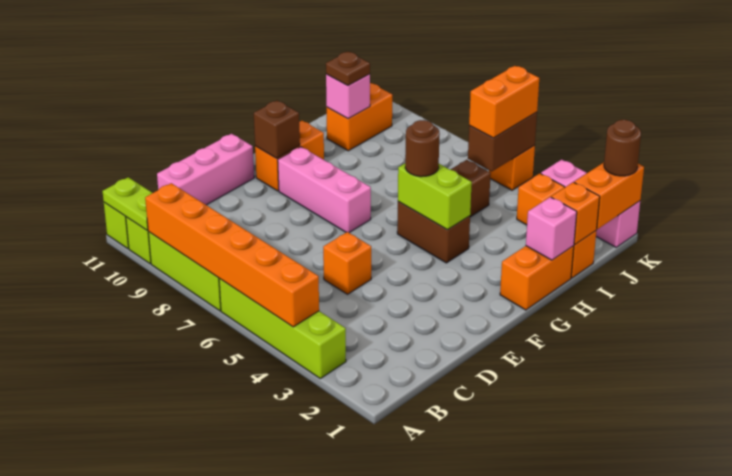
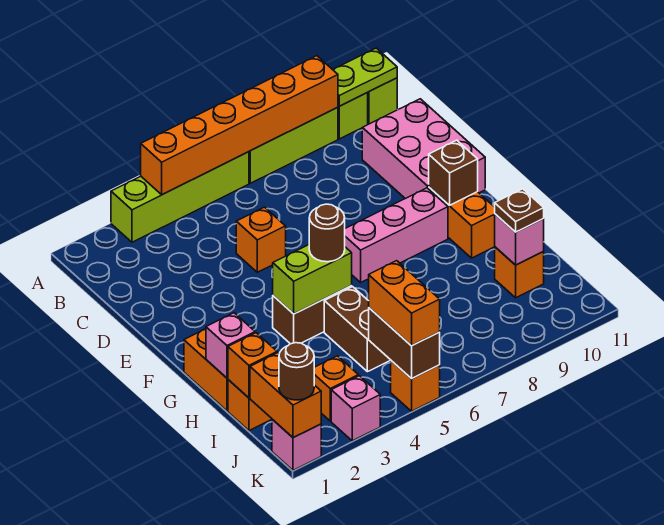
pink brick C11:E11 level 1 -> pink brick C10:E11 level 1
orange brick I10:J10 level 1 -> orange brick I10 level 1

